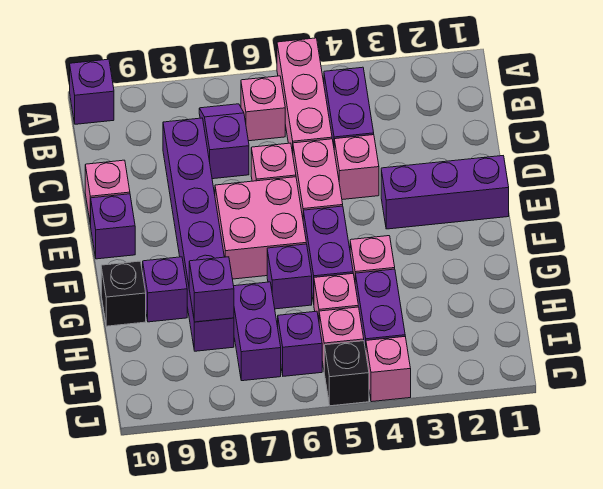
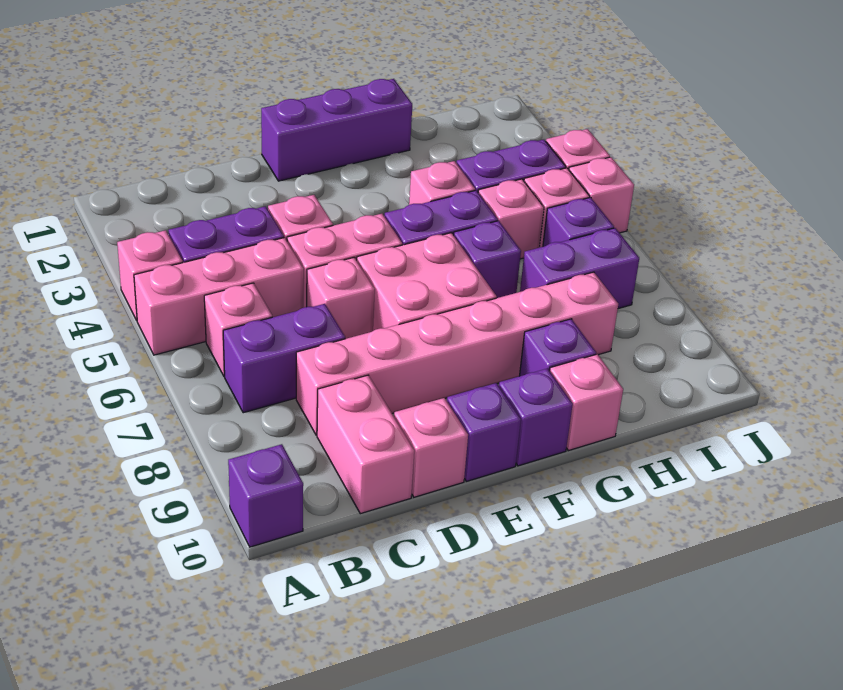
none -> pink brick A4 level 1
purple slope B7:C7 level 1 top C -> purple brick B7:C7 level 1
purple brick C8:H8 level 1 -> pink brick C8:H8 level 1
none -> pink brick C9:C10 level 1
purple brick E1:E3 level 1 -> purple brick E1:G1 level 1
black brick G10 level 1 -> pink brick G10 level 1
purple brick H8 level 2 -> purple brick F10 level 1
black brick J5 level 1 -> pink brick J5 level 1

